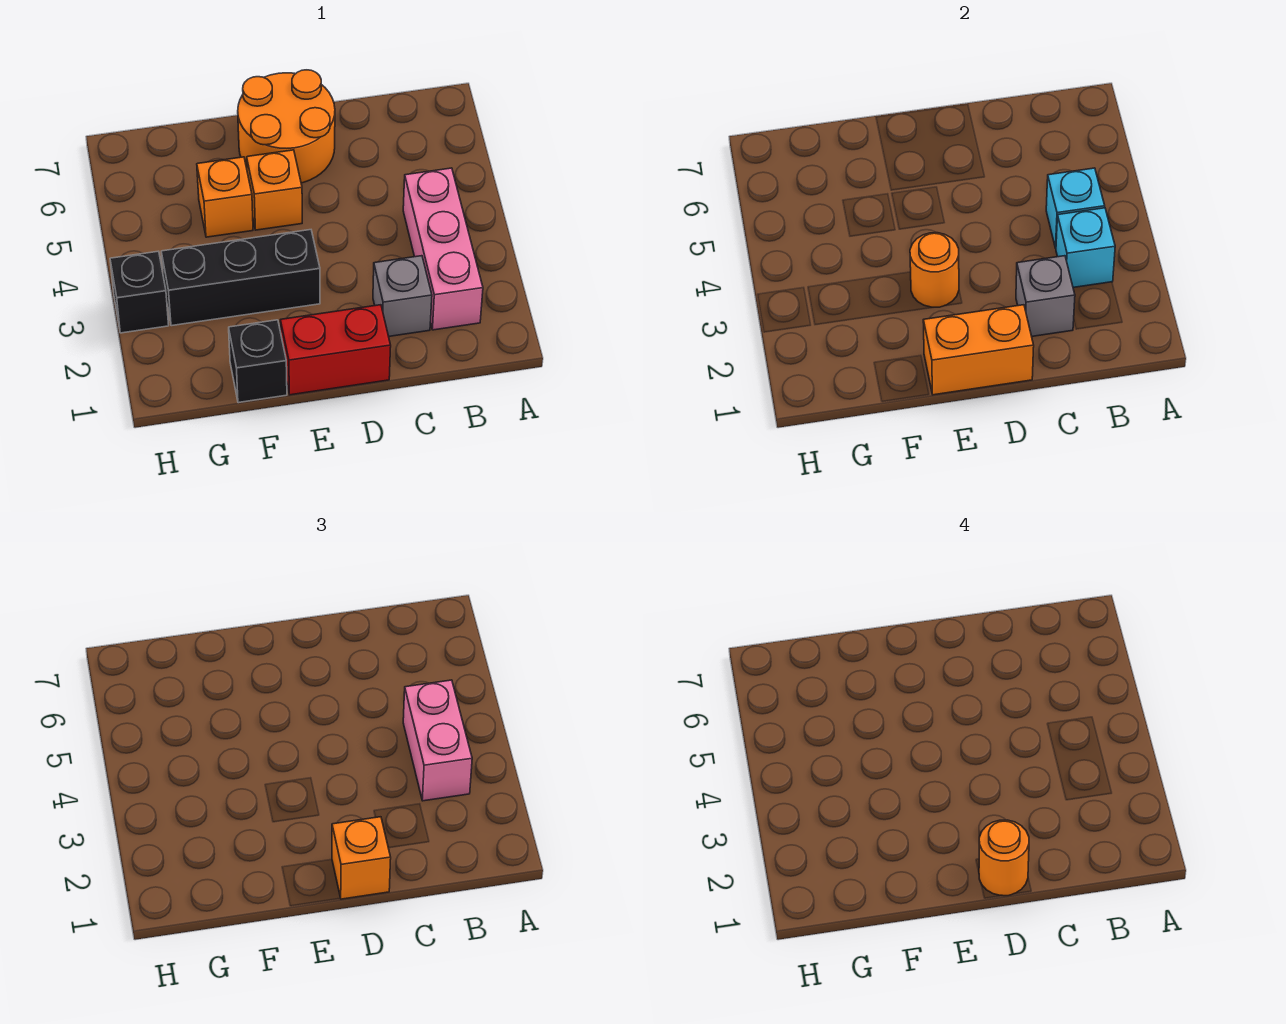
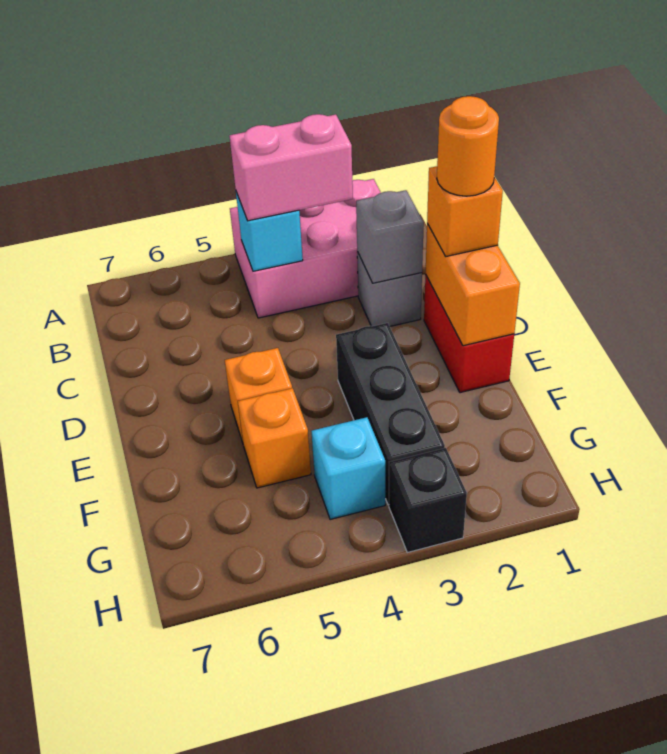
pink brick B2:B4 level 1 -> pink brick A2:B4 level 1
cyan brick B3 level 2 -> cyan brick G4 level 1
orange round brick D6:E7 level 1 -> none
orange round brick E3 level 2 -> none
black brick F1 level 1 -> none

